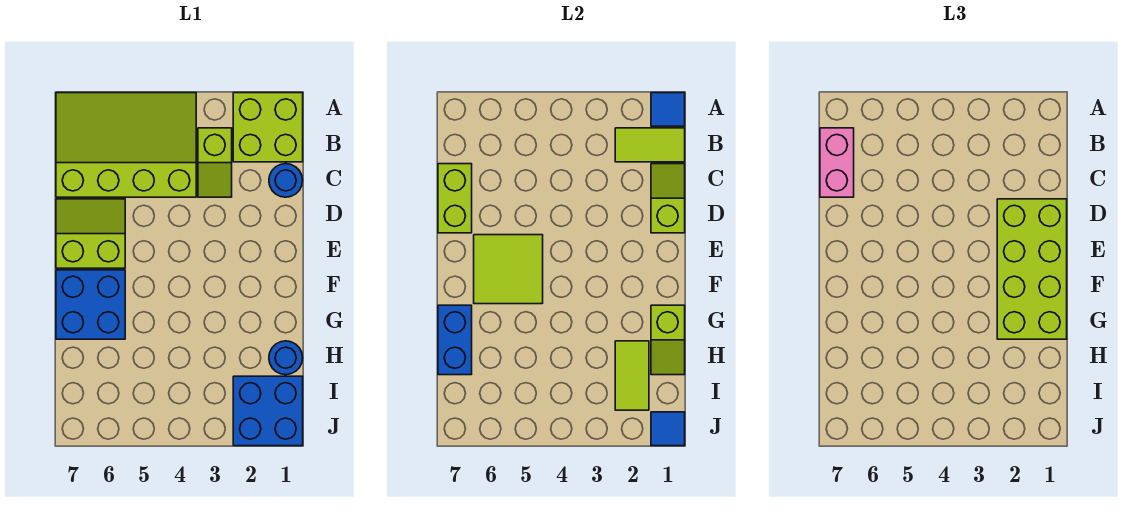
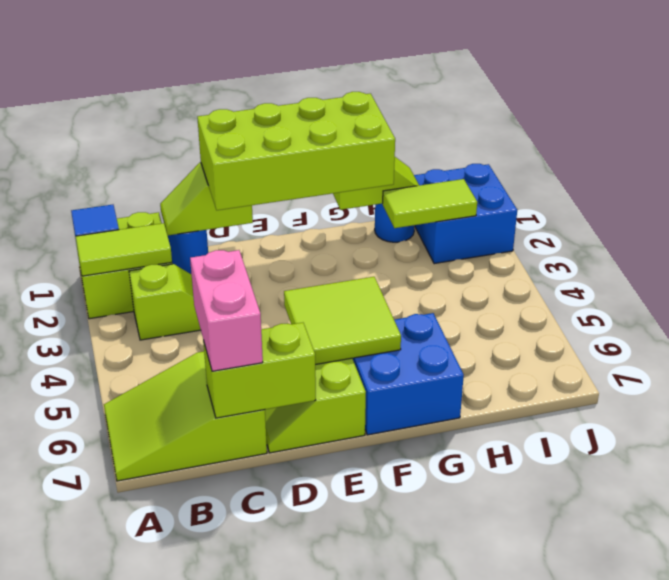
lime slope A4:C7 level 1 top C -> lime slope A6:C7 level 1 top C
lime tile B1:B2 level 2 -> lime tile A2:B2 level 2
pink brick B7:C7 level 3 -> pink brick C6:C7 level 3
blue brick G7:H7 level 2 -> none
blue tile J1 level 2 -> none

